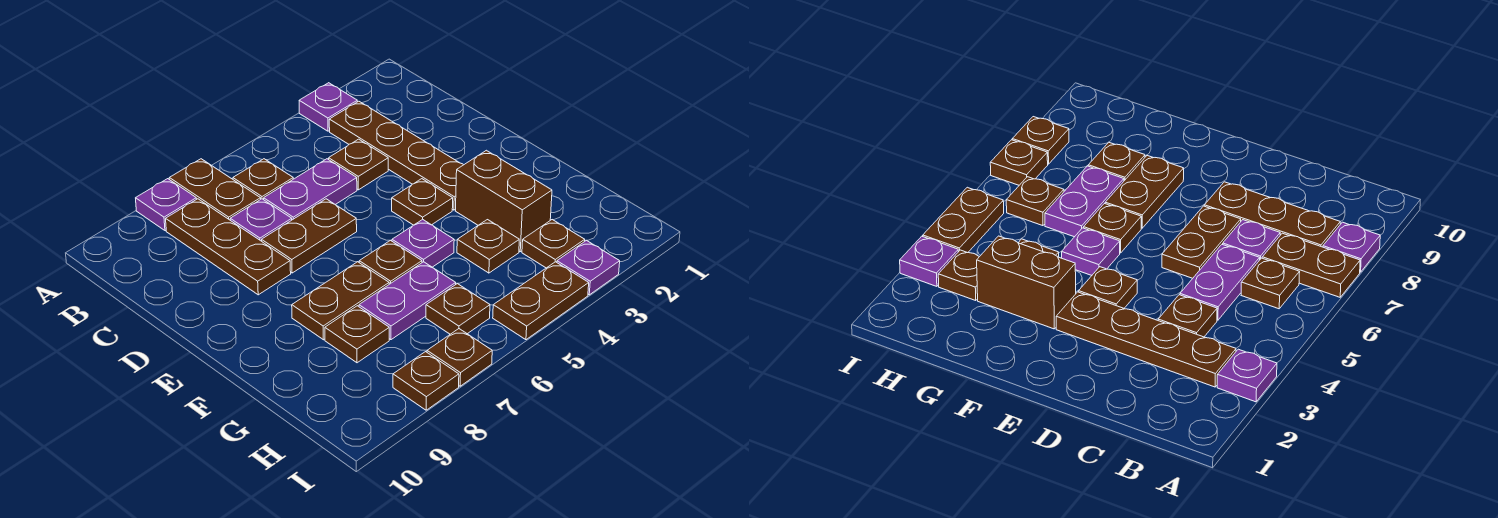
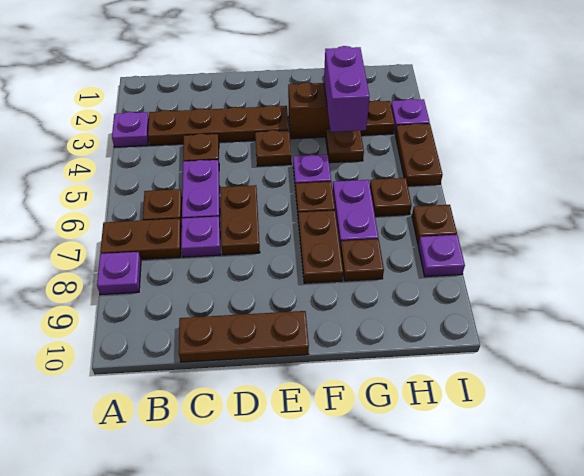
brown plate B8:D8 level 1 -> brown plate C10:E10 level 1
none -> purple brick G3:G4 level 2
brown plate I8 level 1 -> purple plate I8 level 1

